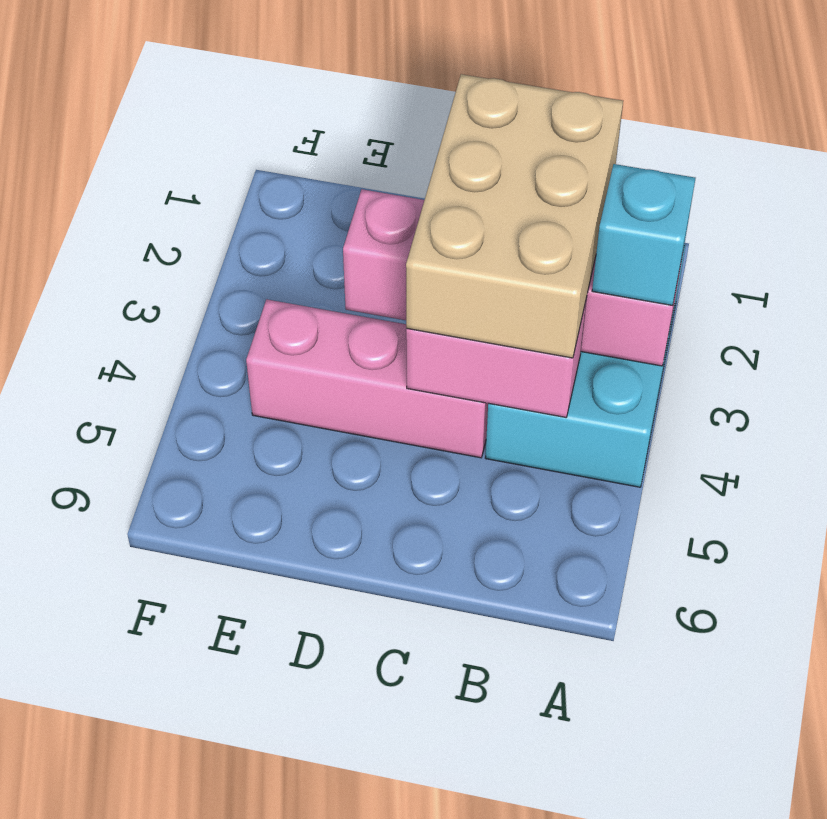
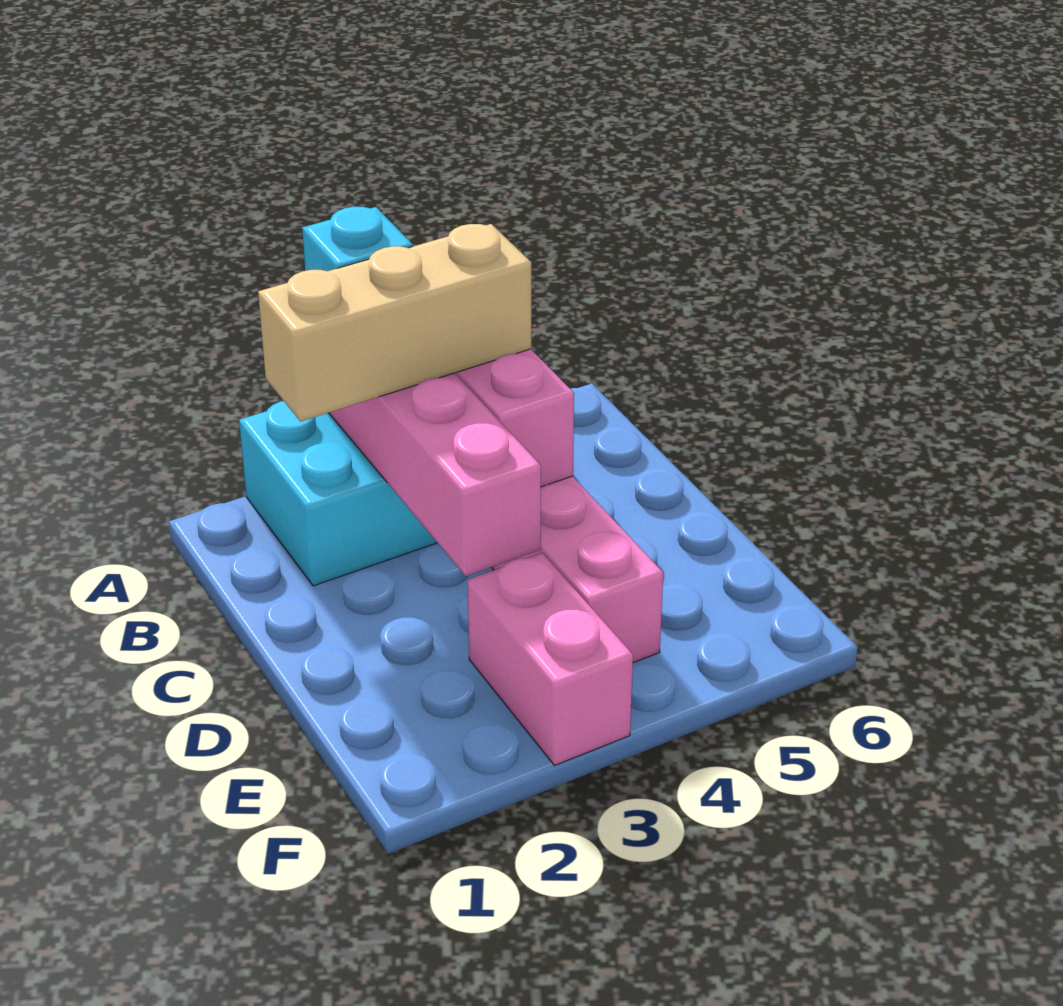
tan brick B2:C4 level 3 -> tan brick B2:B4 level 3
none -> pink brick E3:F3 level 1

